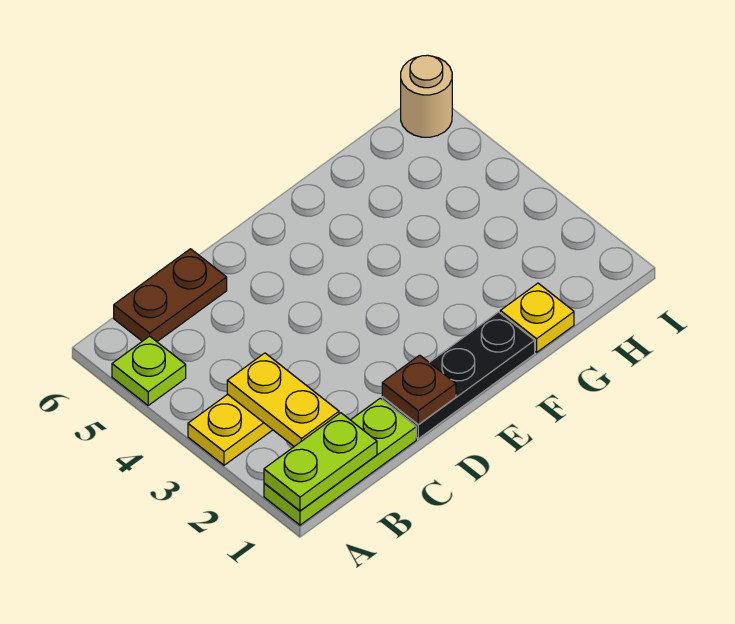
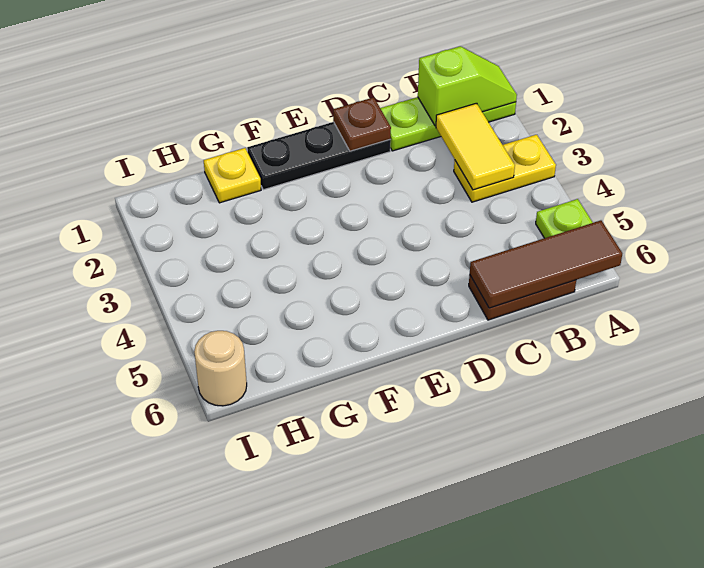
lime plate A1:B1 level 2 -> lime slope A1:B1 level 2 top B
none -> brown tile A6:C6 level 2
yellow plate B2:B3 level 2 -> yellow tile B2:B3 level 2

